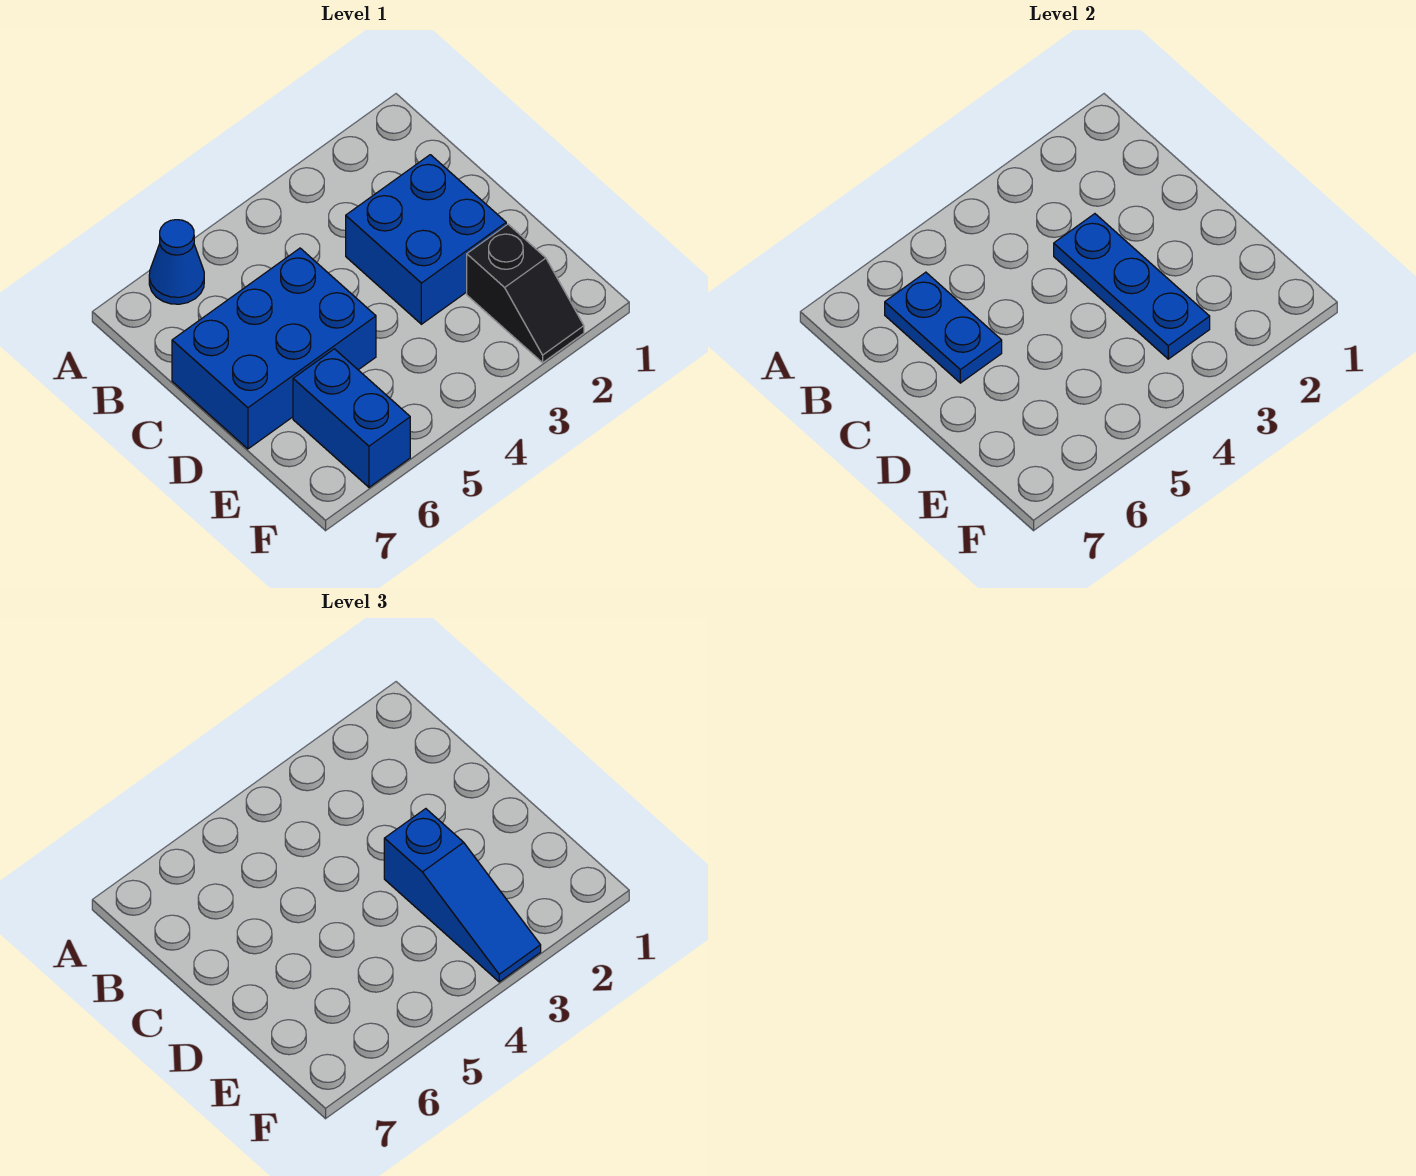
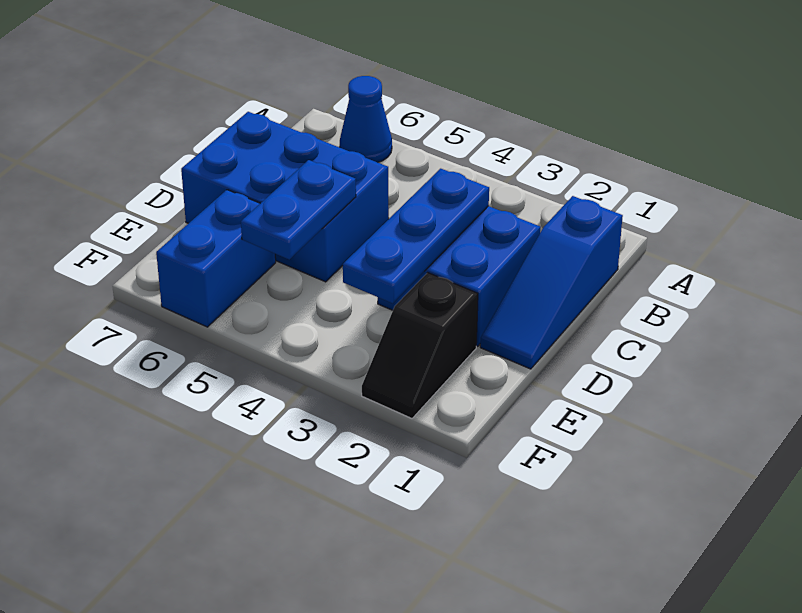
blue plate B6:C6 level 2 -> blue plate D5:E5 level 2
blue slope D3:F3 level 3 top D -> blue slope B1:D1 level 1 top B

